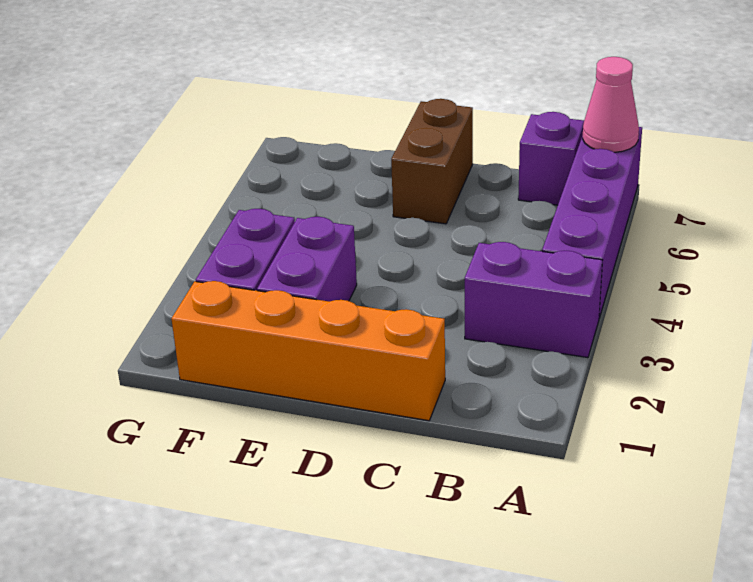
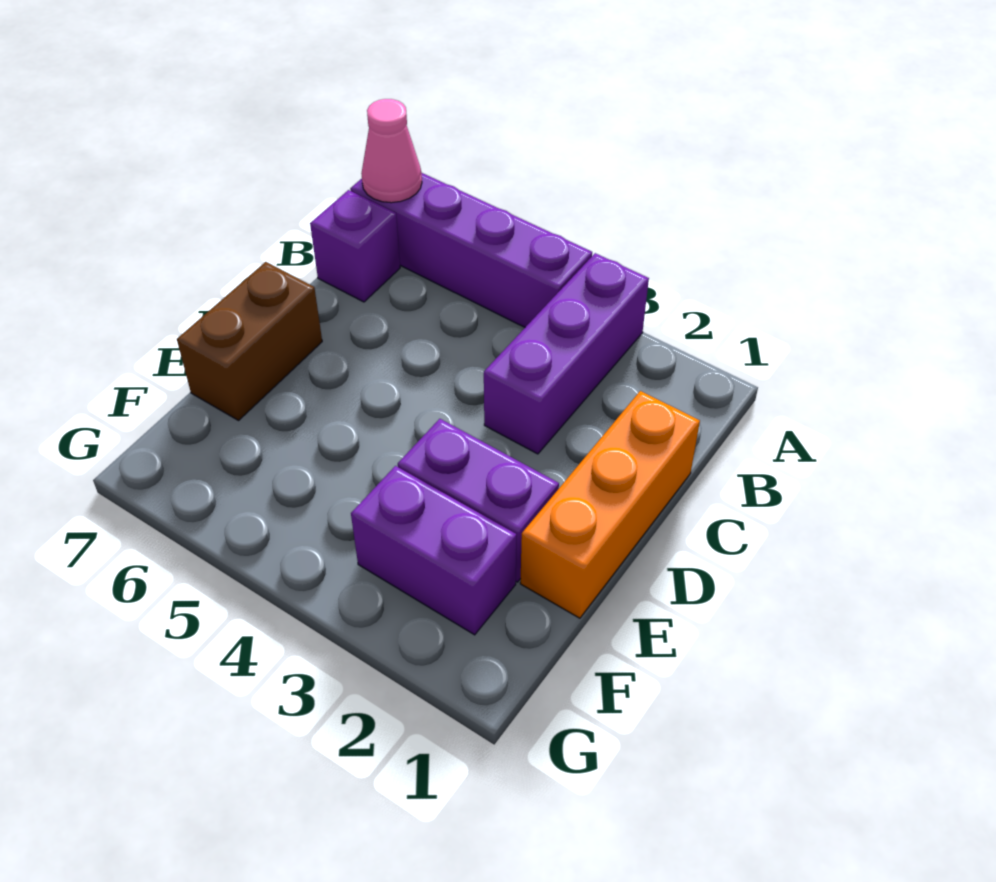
purple brick A3:B3 level 1 -> purple brick A3:C3 level 1
orange brick C1:F1 level 1 -> orange brick C1:E1 level 1
brown brick D6:D7 level 1 -> brown brick D7:E7 level 1

